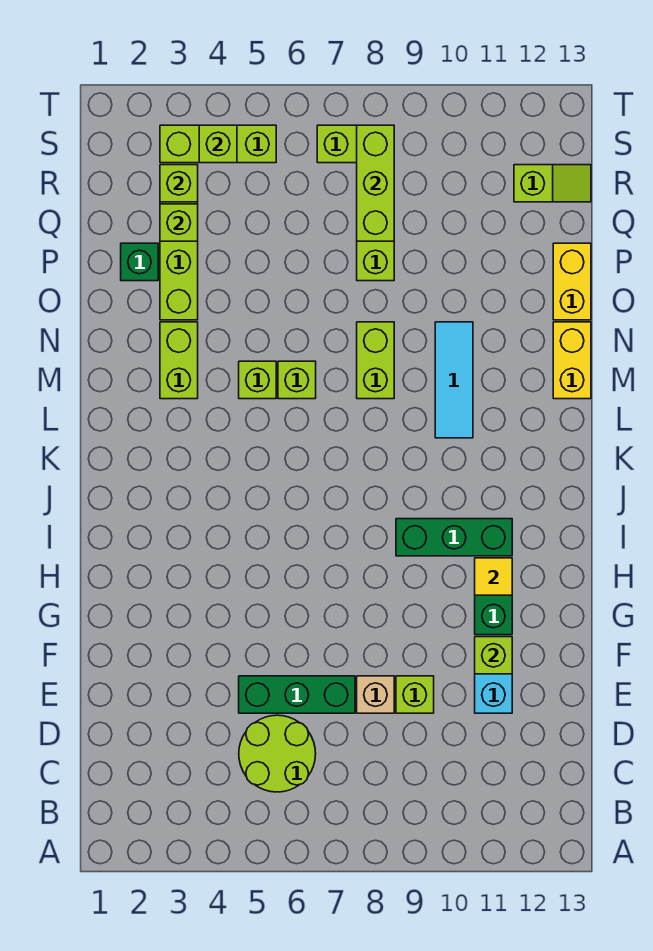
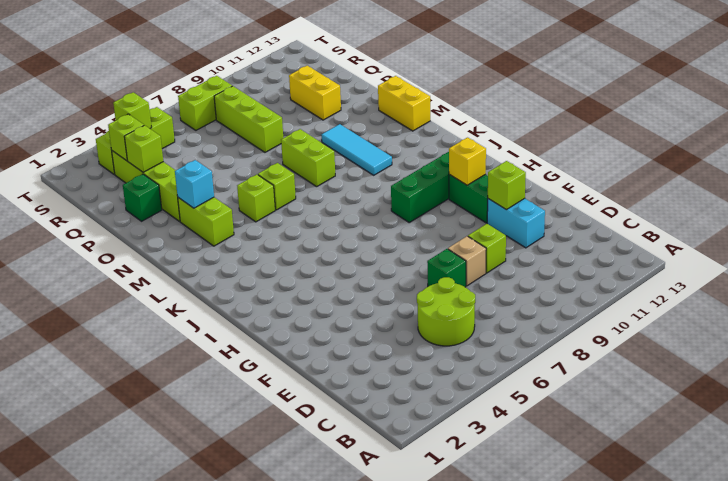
green brick E5:E7 level 1 -> green brick E7 level 1
yellow tile H11 level 2 -> yellow brick H11 level 2
none -> cyan brick N3 level 2
yellow brick O13:P13 level 1 -> yellow brick P11:Q11 level 1
lime brick Q8:S8 level 2 -> none
lime slope R12:R13 level 1 top 12 -> none

